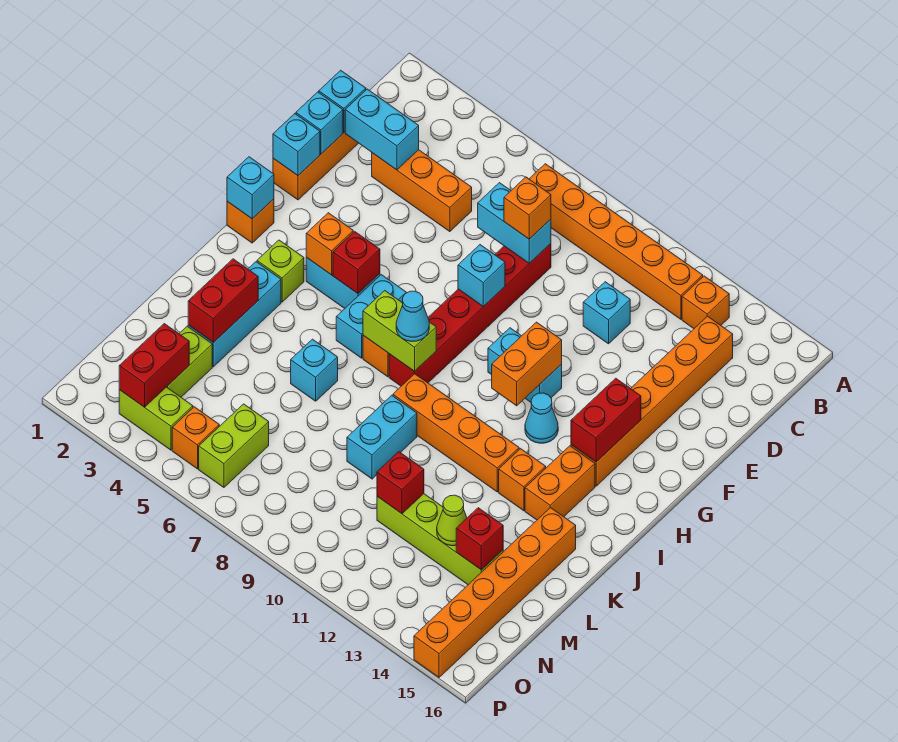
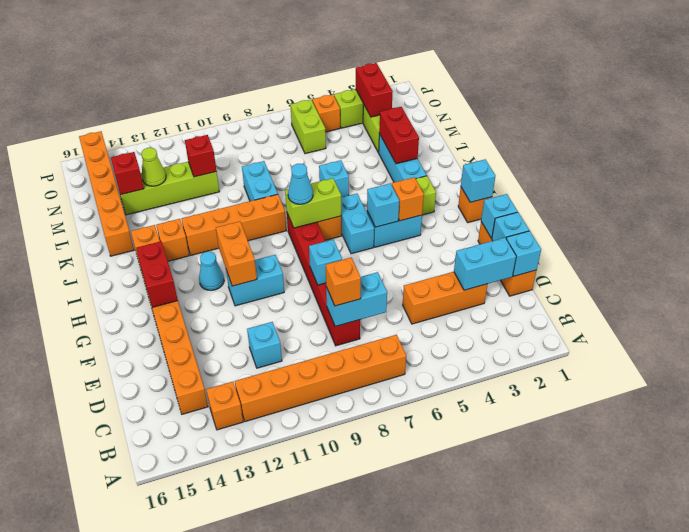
red brick H5 level 2 -> cyan brick H5 level 2

